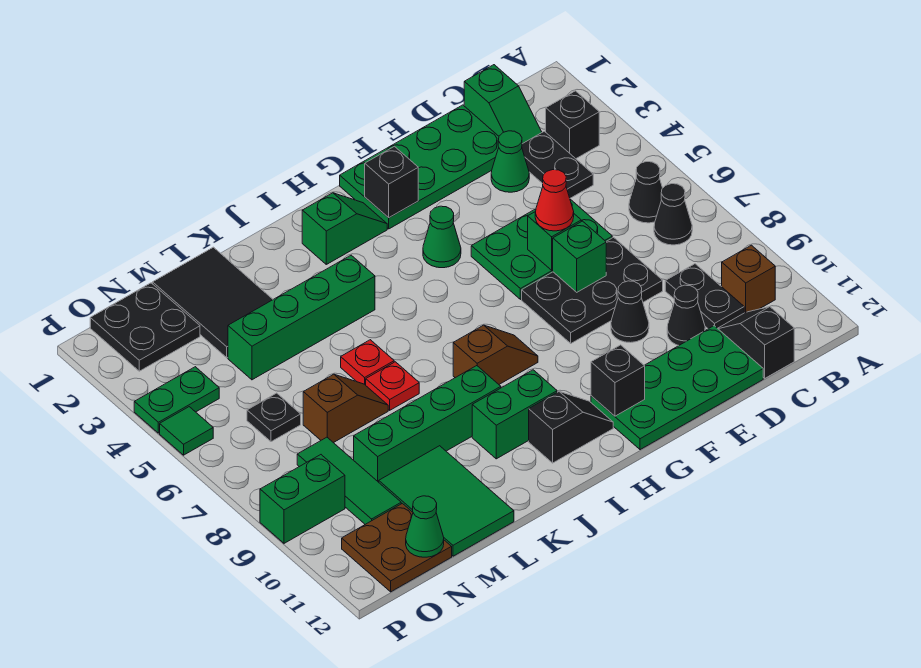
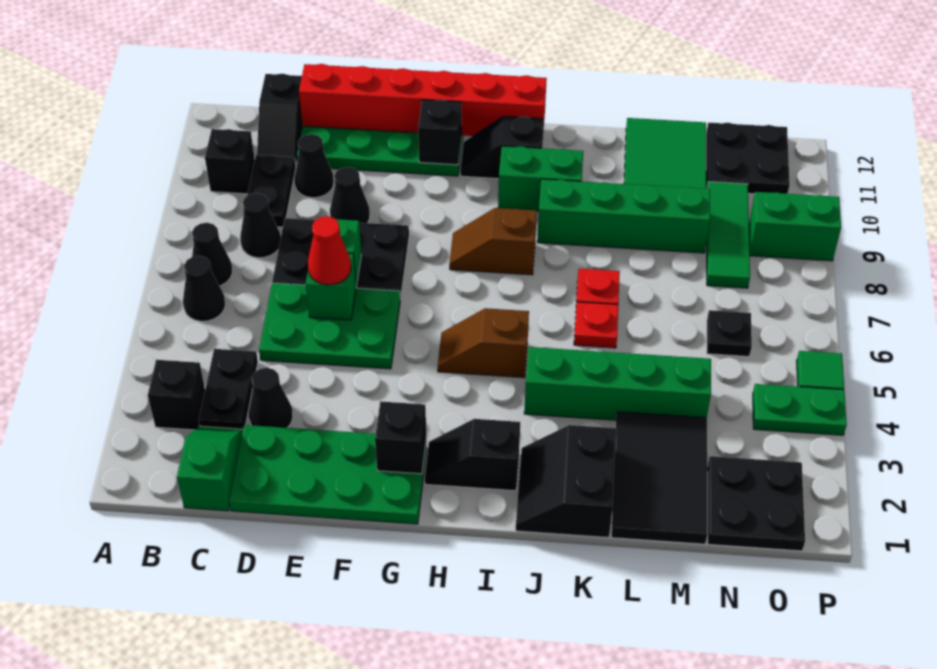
brown brick B10 level 1 -> black brick B10 level 1
none -> black cone C8 level 1
green cone D3 level 1 -> black cone D3 level 1
none -> red brick D12:I12 level 2
green cone G4 level 1 -> none
green slope H2:I2 level 1 top I -> black slope H2:I2 level 1 top I
none -> black slope J1:K2 level 1 top K
brown slope L7:M7 level 1 top M -> brown slope H5:I5 level 1 top I
brown plate N11:O12 level 1 -> black plate N11:O12 level 1
green cone N12 level 2 -> none

